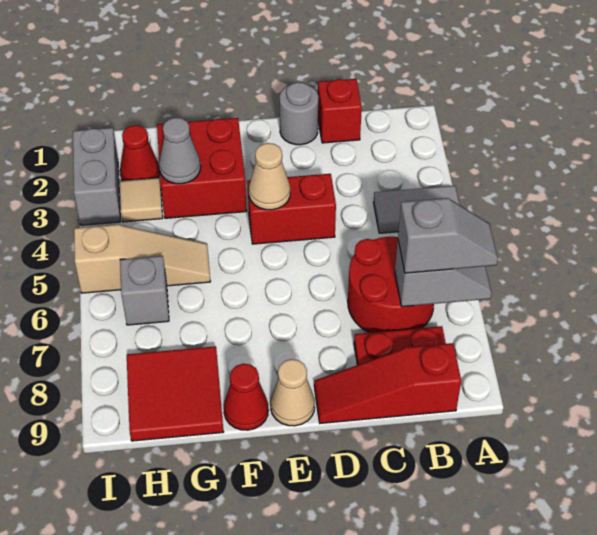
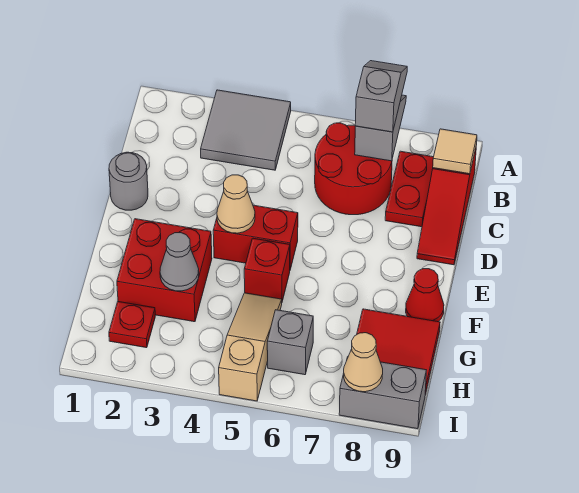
grey tile A4:B4 level 1 -> grey tile A3:B4 level 1
red brick C1 level 1 -> red brick F5 level 1
red brick D4:E4 level 1 -> red brick E4:E5 level 1
tan cone E9 level 1 -> tan cone I8 level 2
red cone H2 level 1 -> red plate H2 level 1
tan tile H3 level 1 -> tan tile B9 level 2
grey brick I2:I3 level 1 -> grey brick I8:I9 level 1

